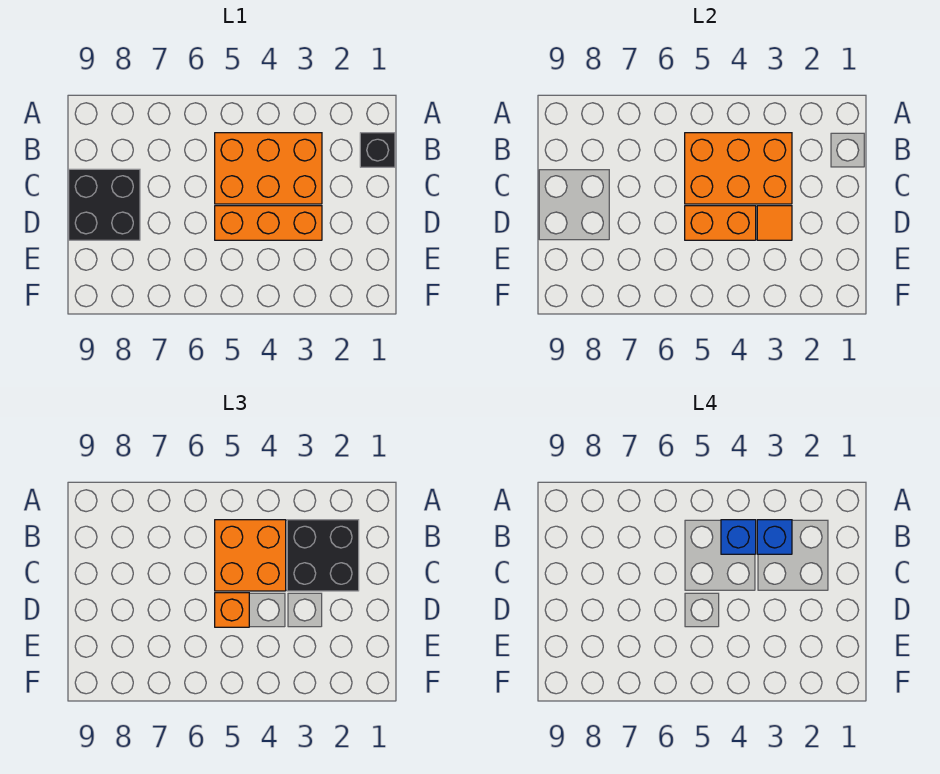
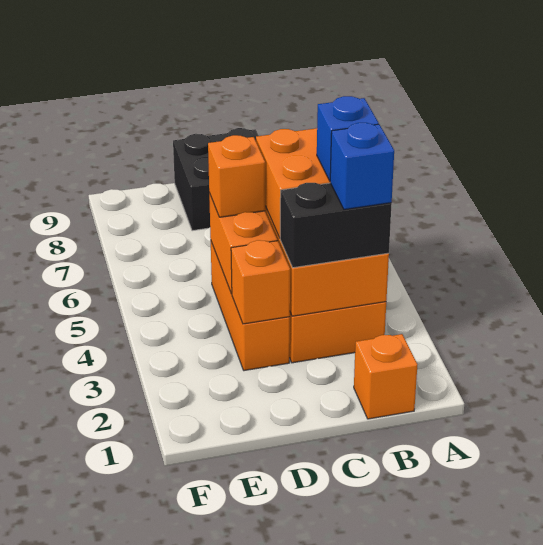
black brick B1 level 1 -> orange brick B1 level 1
black brick B2:C3 level 3 -> black brick B3:C3 level 3
orange tile D3 level 2 -> orange brick D3 level 2

